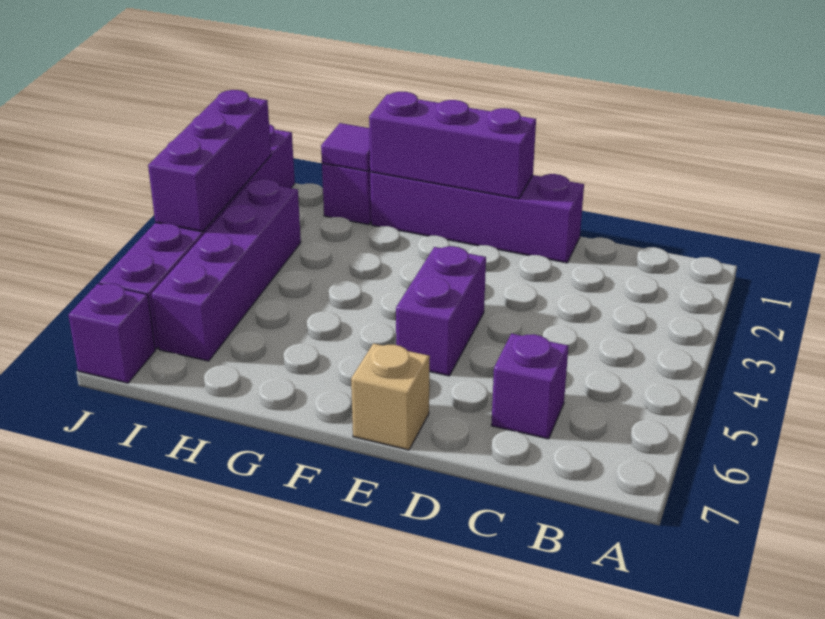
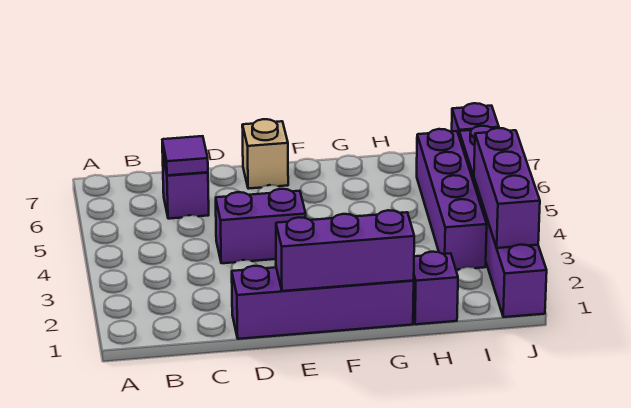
purple brick E4:E5 level 1 -> purple brick D4:E4 level 1
purple tile H1 level 2 -> purple tile C6 level 2

